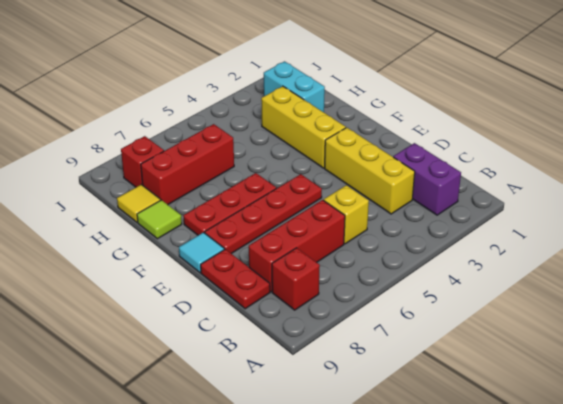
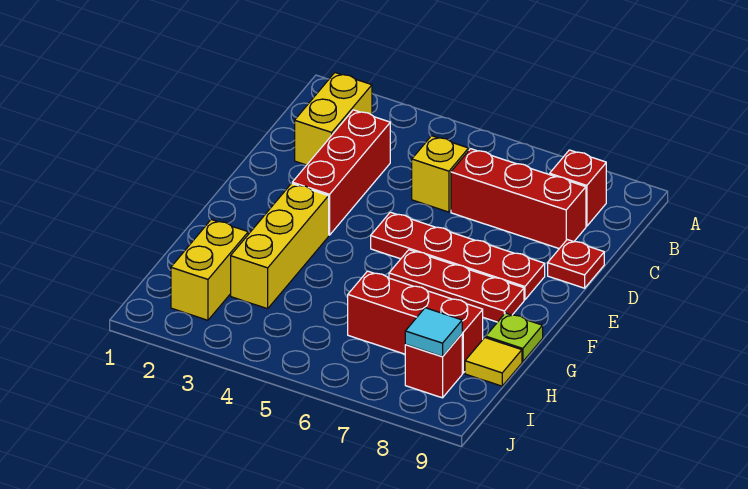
purple brick B2:C2 level 1 -> yellow brick B2:C2 level 1
yellow brick C3:E3 level 1 -> red brick C3:E3 level 1
red plate C9:D9 level 1 -> red plate D9 level 1
cyan tile E9 level 1 -> cyan tile I8 level 2
lime tile G9 level 1 -> lime plate G9 level 1
cyan brick H2:I2 level 1 -> yellow brick H2:I2 level 1

